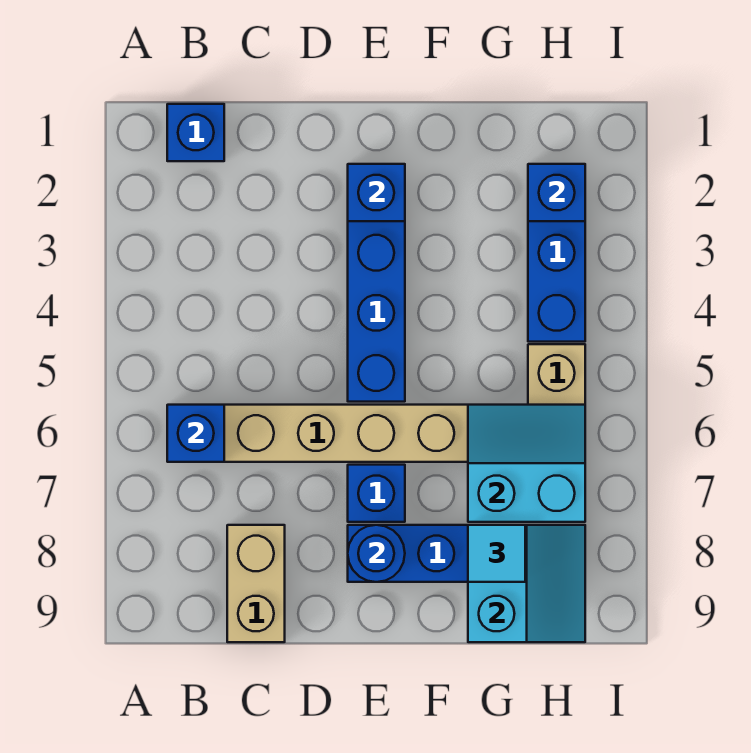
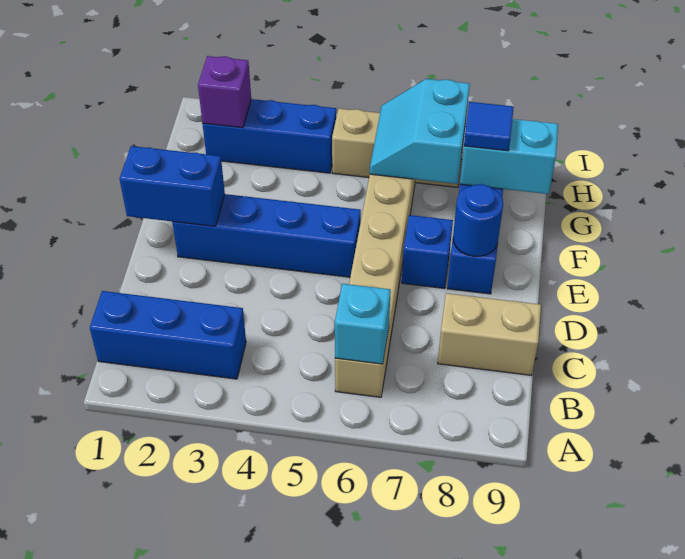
blue brick B1 level 1 -> blue brick B1:B3 level 1
blue brick B6 level 2 -> cyan brick B6 level 2
blue brick E2 level 2 -> blue brick E1:E2 level 2
cyan tile G8 level 3 -> blue tile G8 level 3
blue brick H2 level 2 -> purple brick H2 level 2

